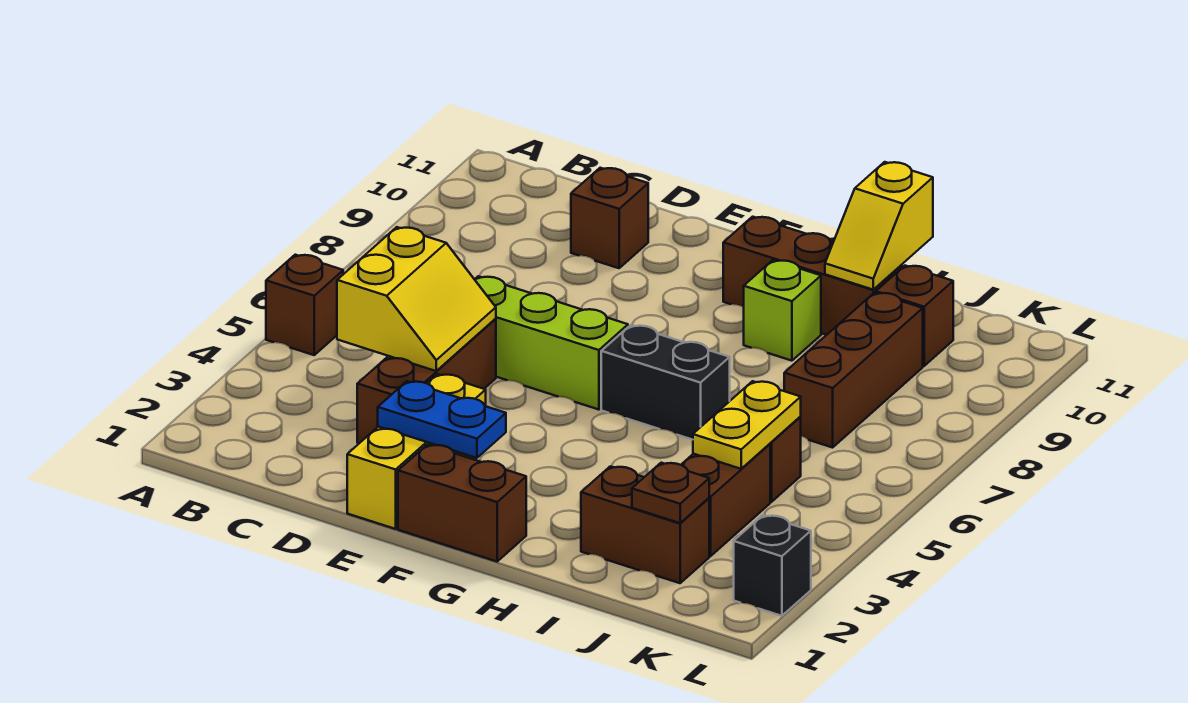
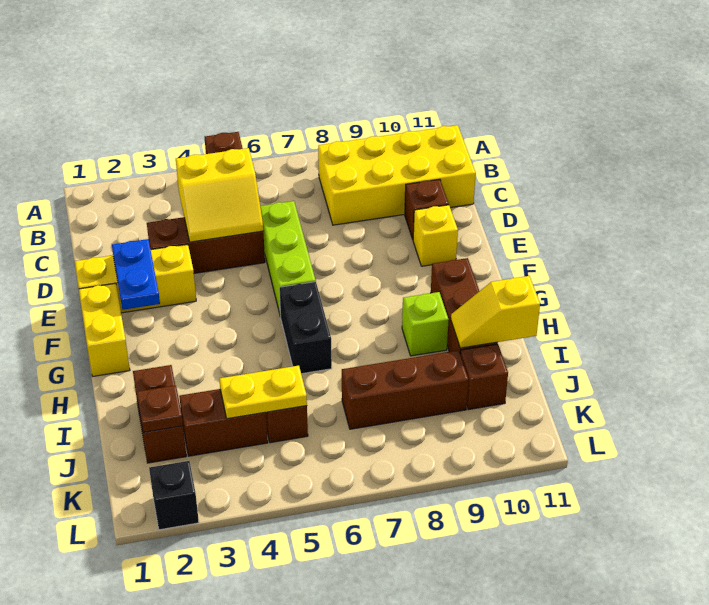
none -> yellow brick B8:C11 level 1
none -> yellow brick E10 level 1
brown brick F1:G1 level 1 -> yellow brick F1:G1 level 1

